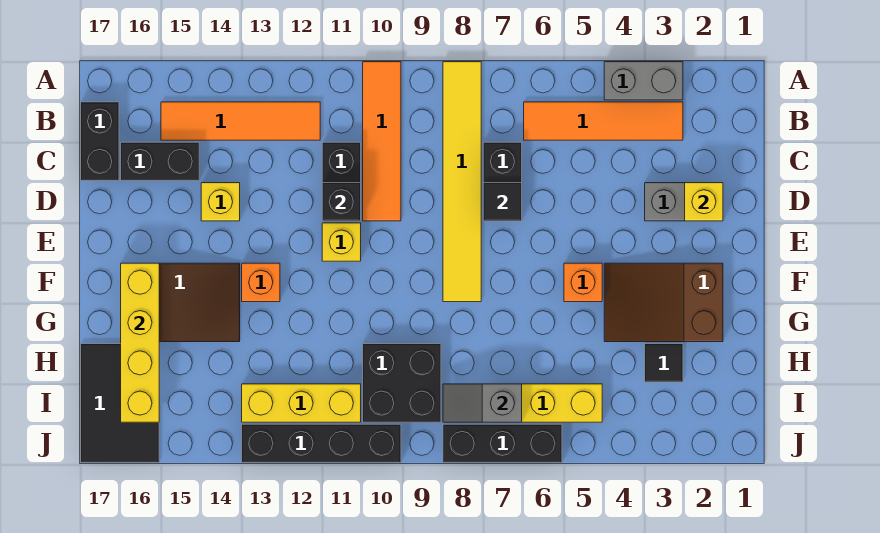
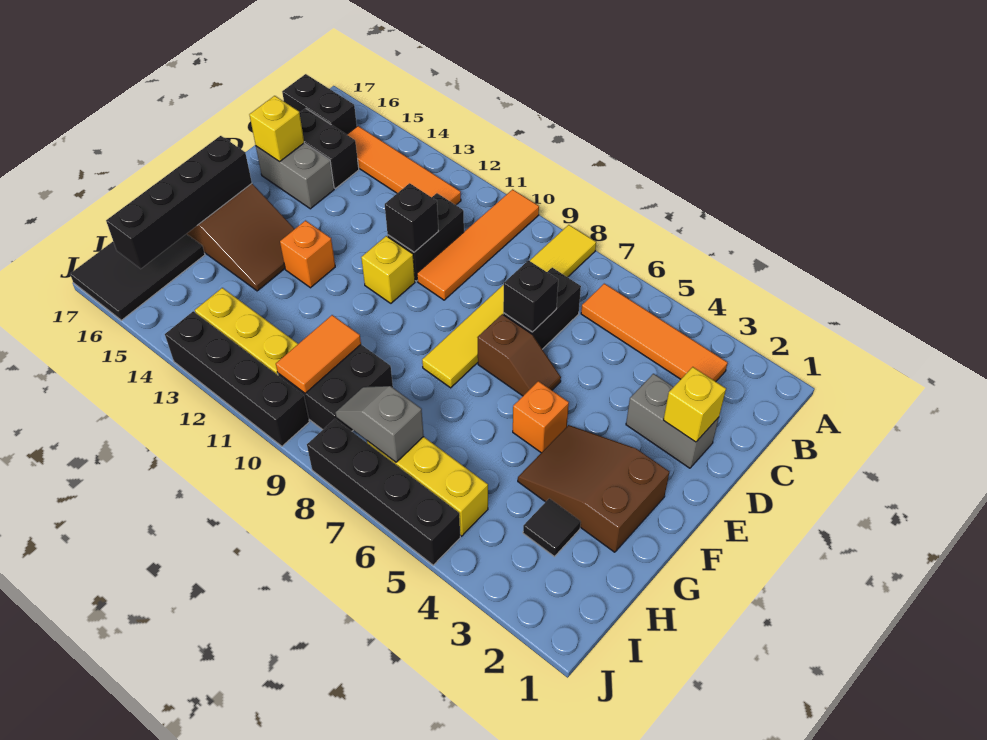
grey brick A3:A4 level 1 -> grey brick D15:D16 level 1
black brick B17:C17 level 1 -> black brick B16:B17 level 1
black tile D7 level 2 -> black brick D7 level 2
yellow brick D14 level 1 -> yellow brick D16 level 2
none -> brown slope E6:E7 level 1 top 7
yellow brick F16:I16 level 2 -> black brick F16:I16 level 2
none -> orange tile H10:I10 level 2
black brick J6:J8 level 1 -> black brick J5:J8 level 1

